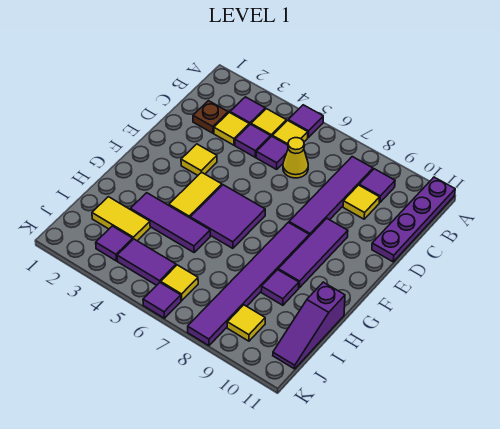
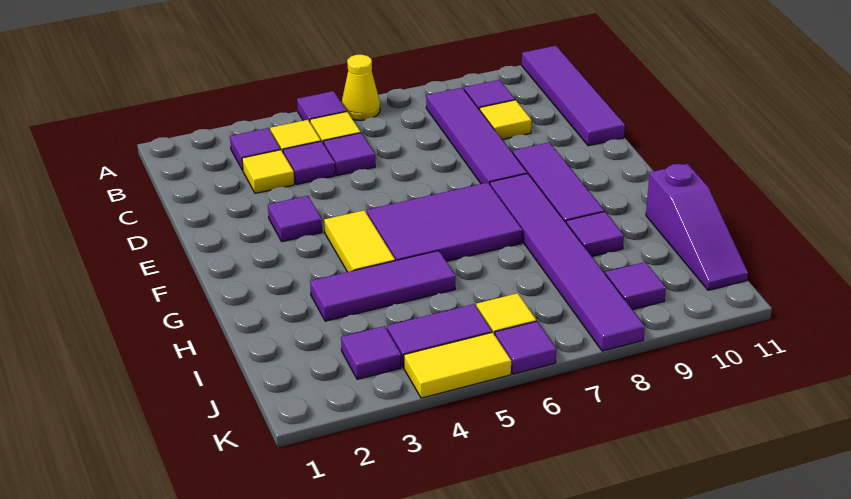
purple plate A11:D11 level 1 -> purple tile A11:D11 level 1
brown plate C2 level 1 -> none
yellow cone C6 level 1 -> yellow cone A6 level 1
yellow tile E3 level 1 -> purple tile E3 level 1
purple tile F5:G6 level 1 -> purple tile F5:G7 level 1
yellow tile I2:I3 level 1 -> yellow tile K4:K5 level 1
yellow tile J9 level 1 -> purple tile J9 level 1

